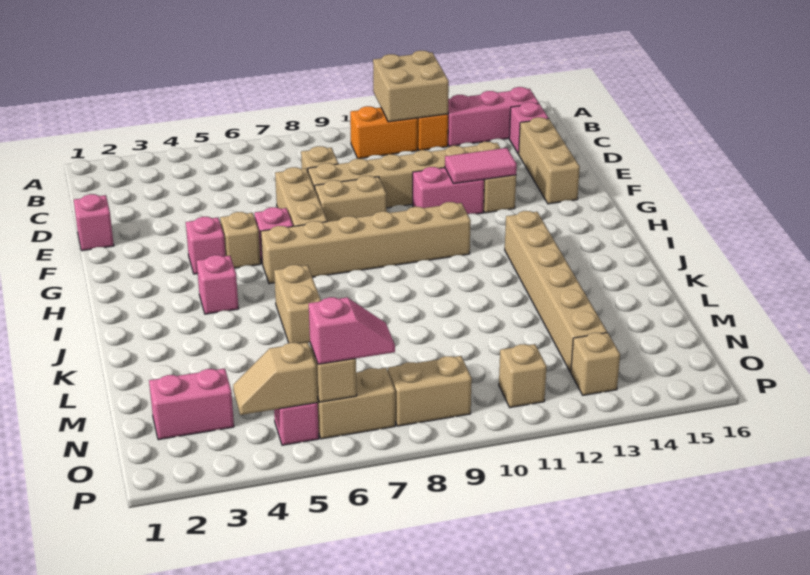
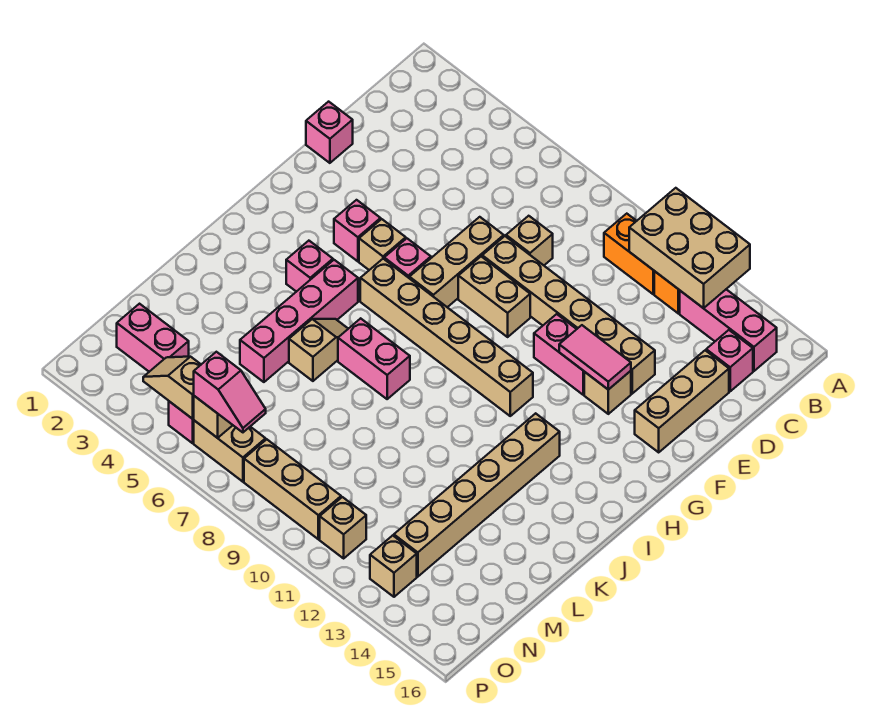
tan brick A11:B12 level 2 -> tan brick A11:B13 level 2
none -> pink brick I5:L5 level 1
tan brick J6:K6 level 1 -> tan slope J6:K6 level 1 top K
none -> pink brick J7:J8 level 1
tan brick O8:O9 level 1 -> tan brick O8:O10 level 1

